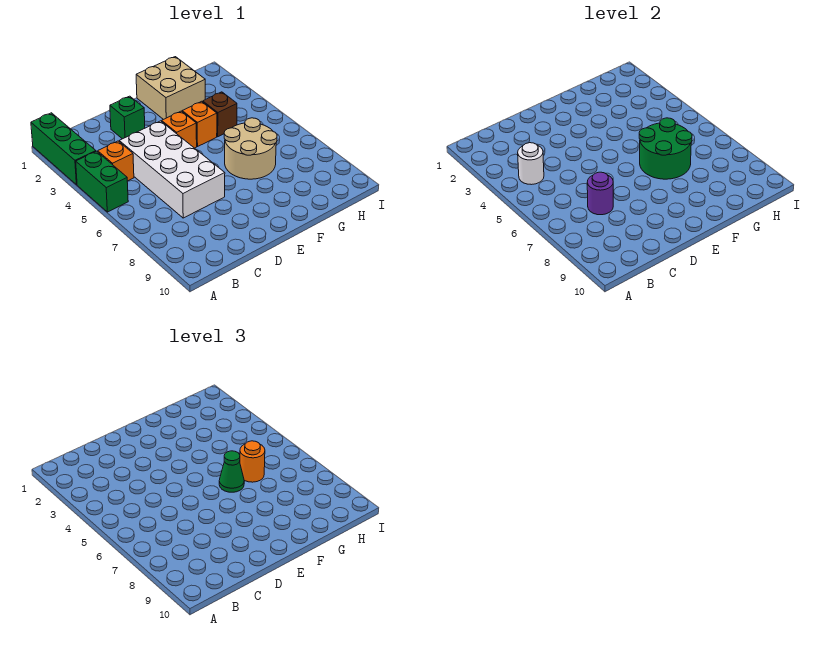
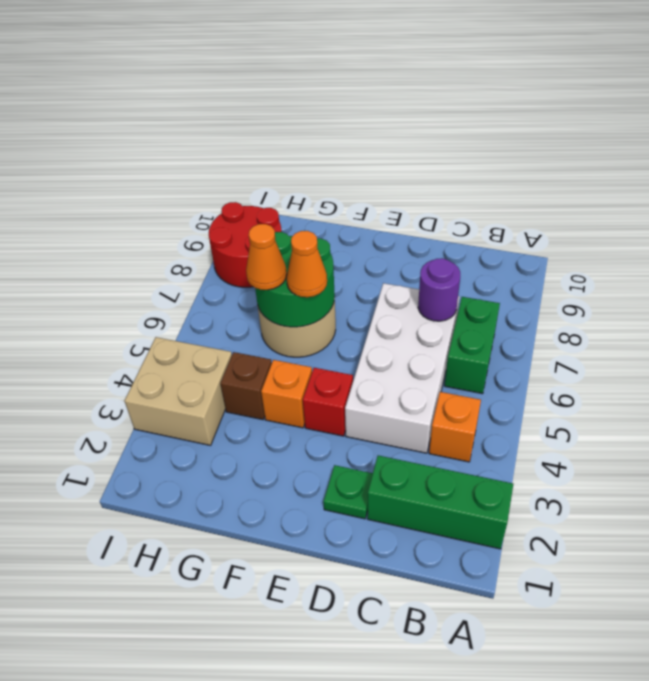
green brick A1:A3 level 1 -> green brick A2:C2 level 1
green brick A4:A5 level 1 -> green brick B6:B7 level 1
white round brick B4 level 2 -> none
green brick D2 level 1 -> green plate D2 level 1
orange brick E4 level 1 -> red brick E4 level 1
tan brick F1:G2 level 1 -> tan brick H3:I4 level 1
green cone F6 level 3 -> orange cone F6 level 3
orange round brick G6 level 3 -> orange cone G6 level 3
none -> red round brick H8:I9 level 1

